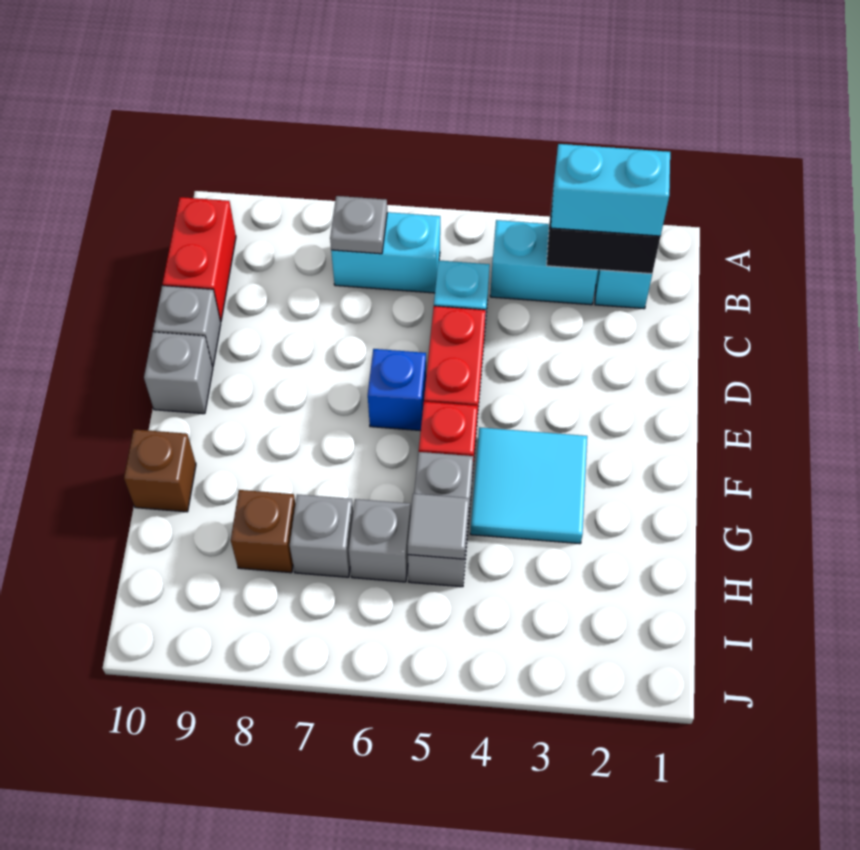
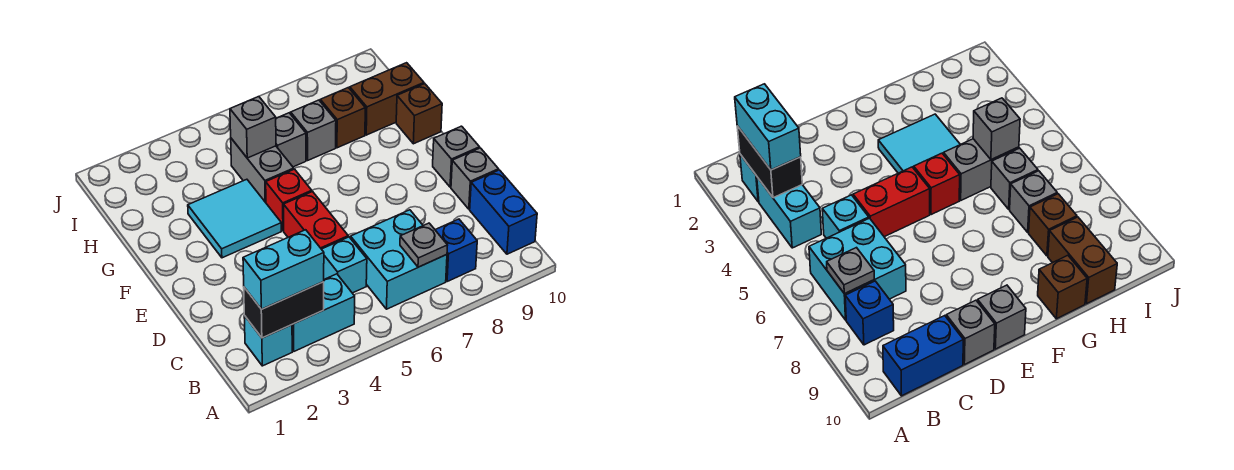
cyan brick B6:B7 level 1 -> cyan brick B6:C7 level 1
red brick B10:C10 level 1 -> blue brick B10:C10 level 1
blue brick E6 level 1 -> blue brick B8 level 1
grey tile H5 level 2 -> grey brick H5 level 2
none -> brown brick H9:H10 level 1

